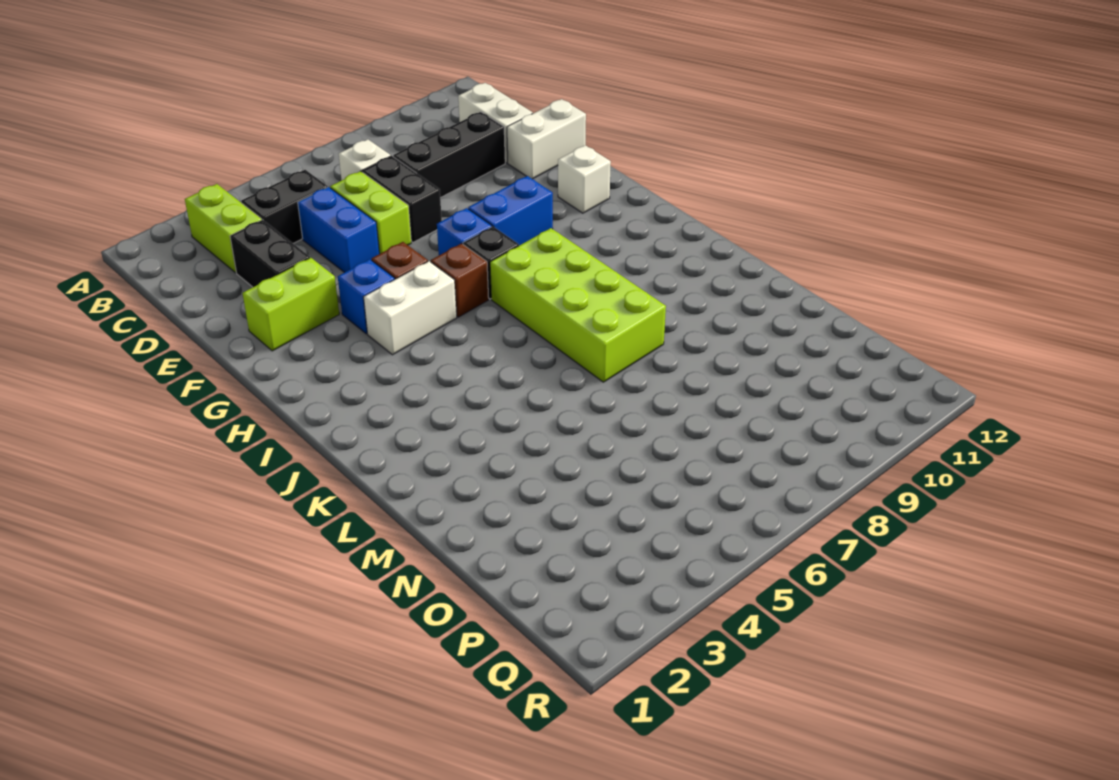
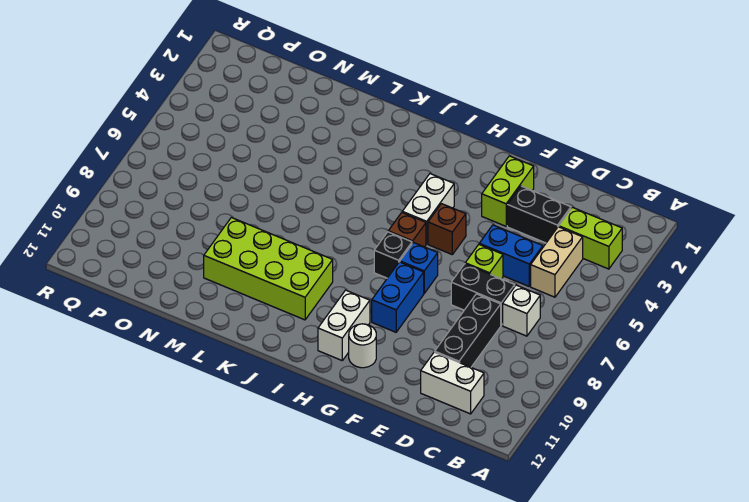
black brick C4:C5 level 1 -> tan brick C4:C5 level 1
lime brick D6:E6 level 1 -> lime brick E6 level 1
white brick E11:E12 level 1 -> white brick H10:H11 level 1
blue brick G4 level 1 -> none
white brick G11 level 1 -> white round brick G11 level 1
lime brick I7:L8 level 1 -> lime brick J9:M10 level 1

